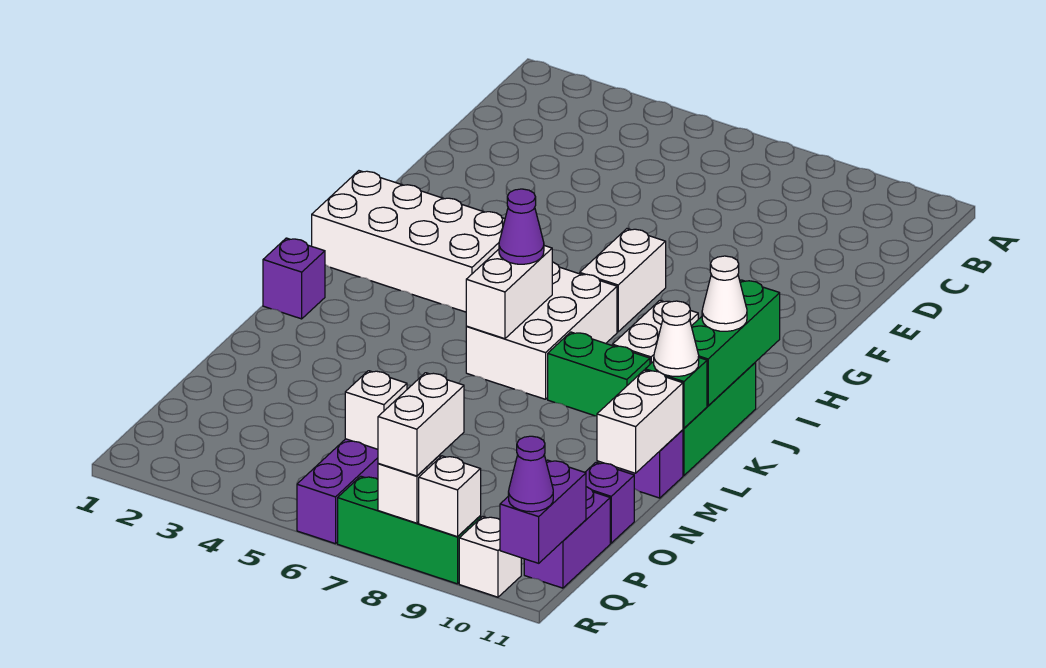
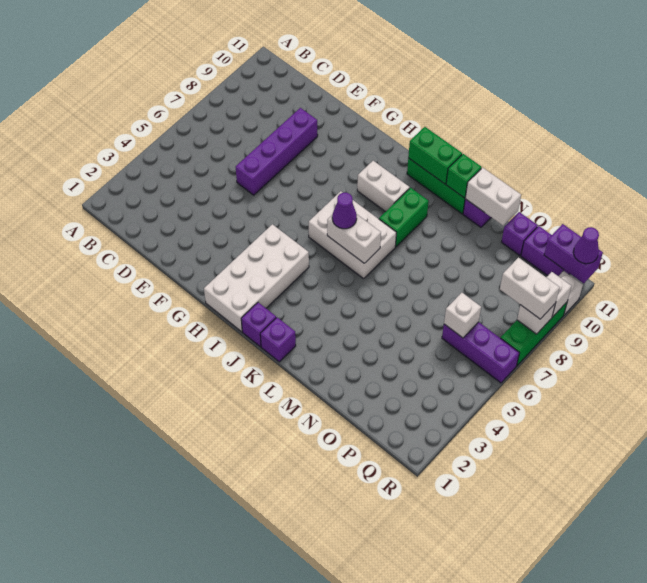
none -> purple brick E6:E9 level 1
white brick G7:H7 level 1 -> none
green brick I11:K11 level 2 -> green brick J11:K11 level 2
none -> purple brick J1 level 1
white cone J11 level 3 -> none
white cone L11 level 3 -> none

